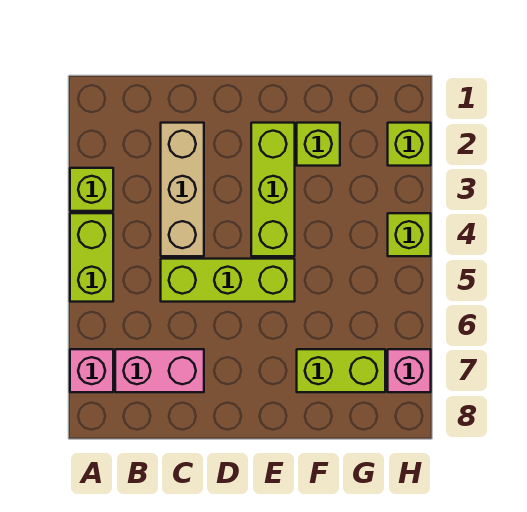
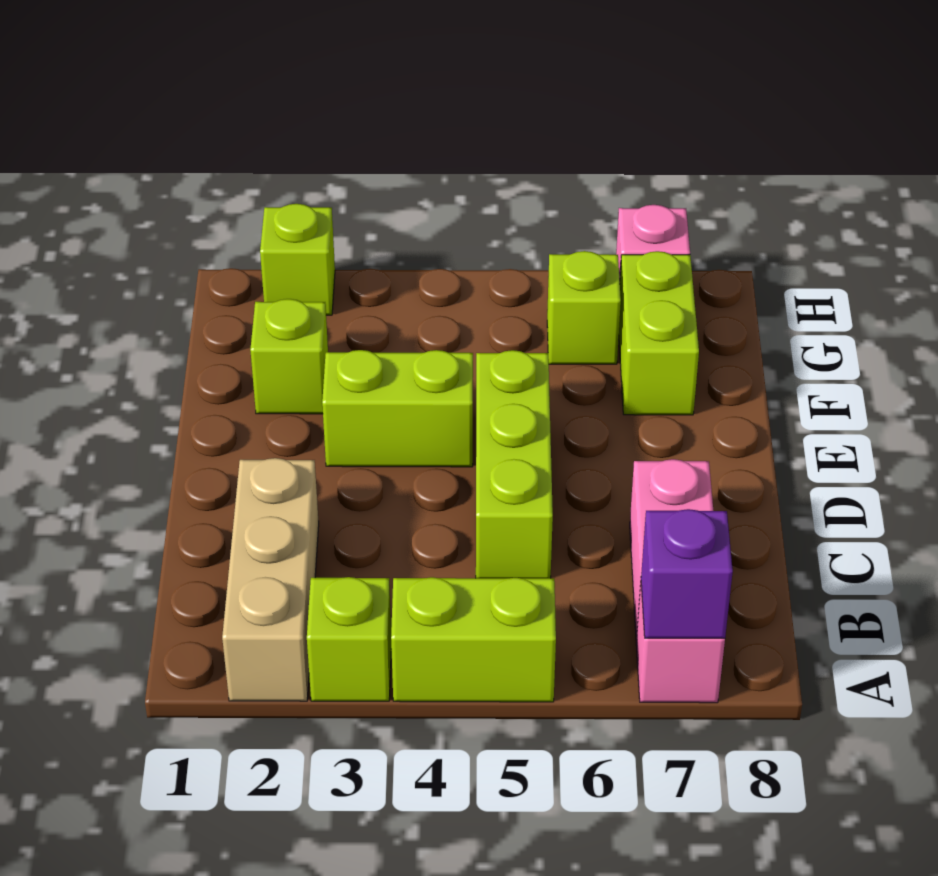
none -> purple brick A7 level 2
tan brick C2:C4 level 1 -> tan brick A2:C2 level 1
lime brick E2:E4 level 1 -> lime brick E3:E4 level 1
lime brick H4 level 1 -> lime brick G6 level 1

